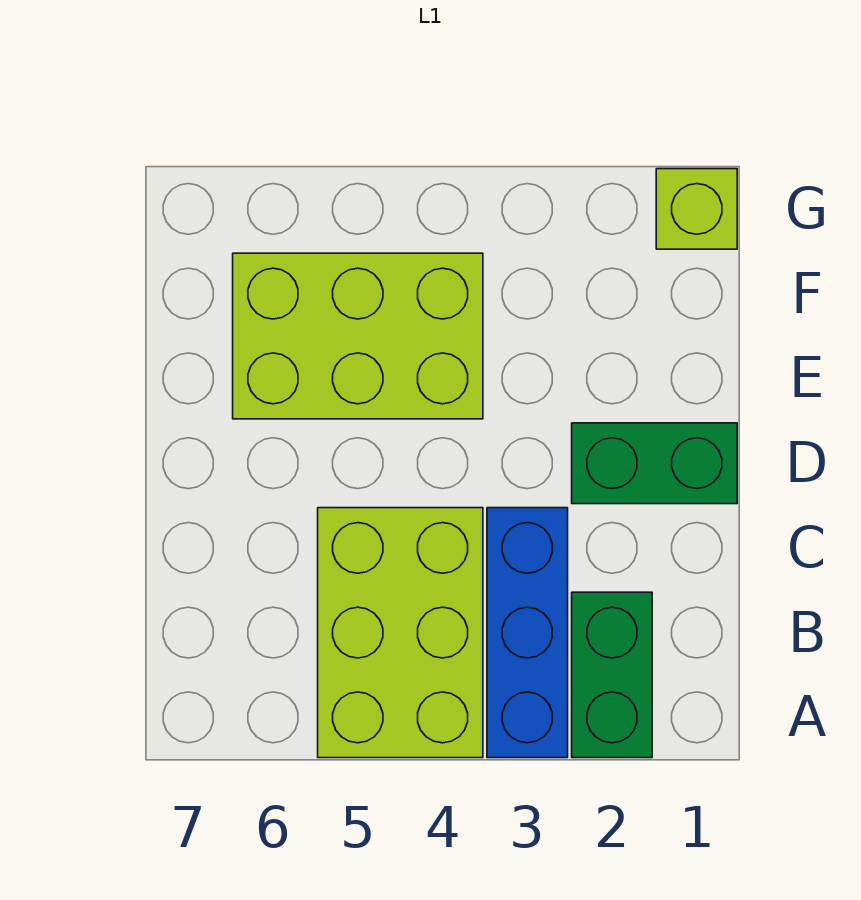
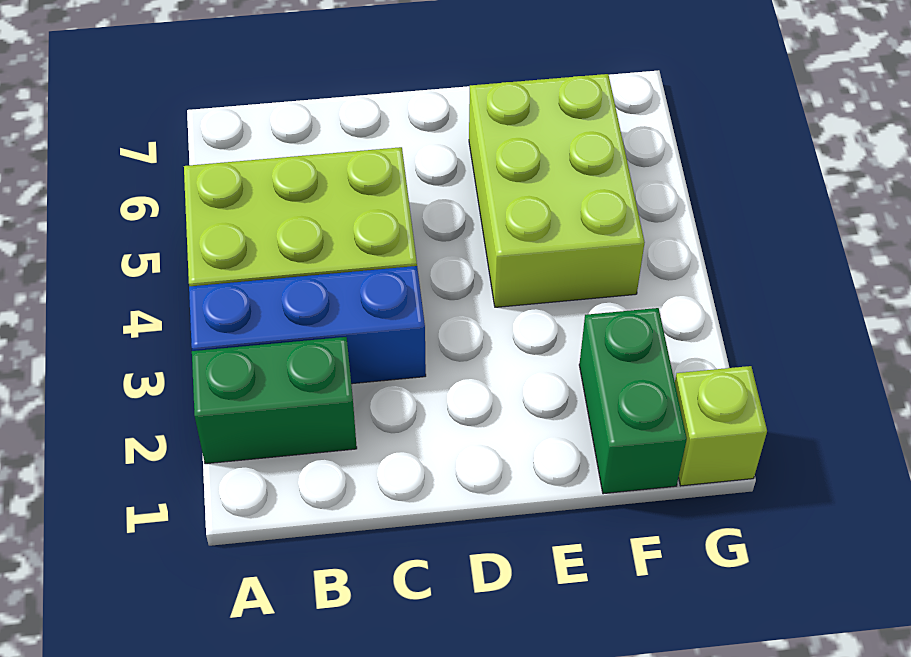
green brick D1:D2 level 1 -> green brick F1:F2 level 1

